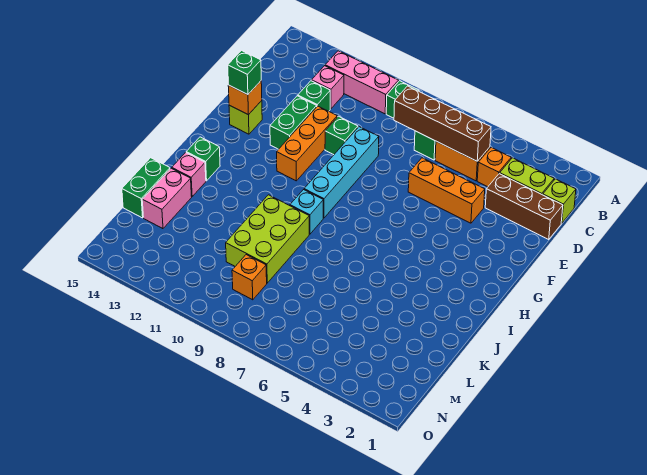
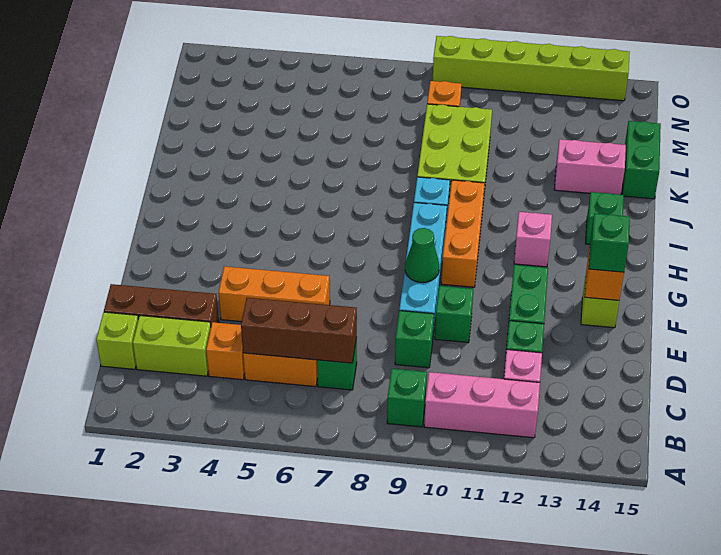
brown brick C5:C8 level 2 -> brown brick C5:C7 level 2
none -> green brick D9 level 1
orange brick E11:G11 level 1 -> orange brick G10:I10 level 1
none -> green cone F9 level 2
pink brick J14 level 1 -> pink brick H12 level 1
pink brick K14:L14 level 1 -> pink brick K13:K14 level 1
none -> lime brick O9:O14 level 1

